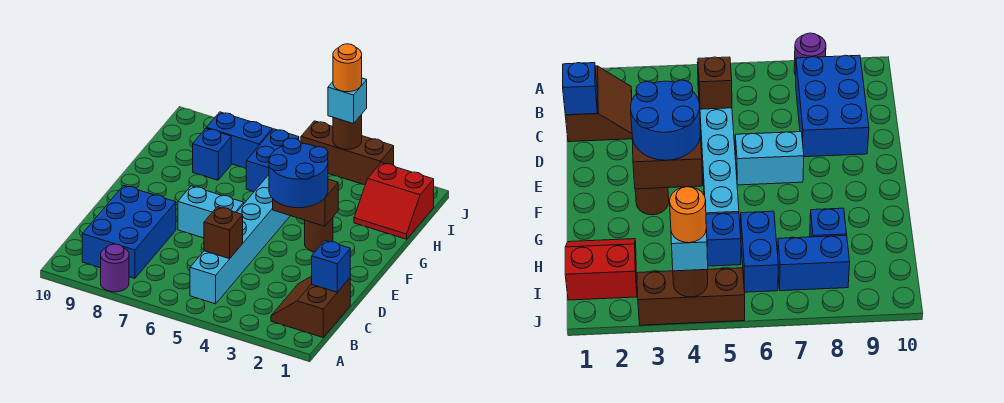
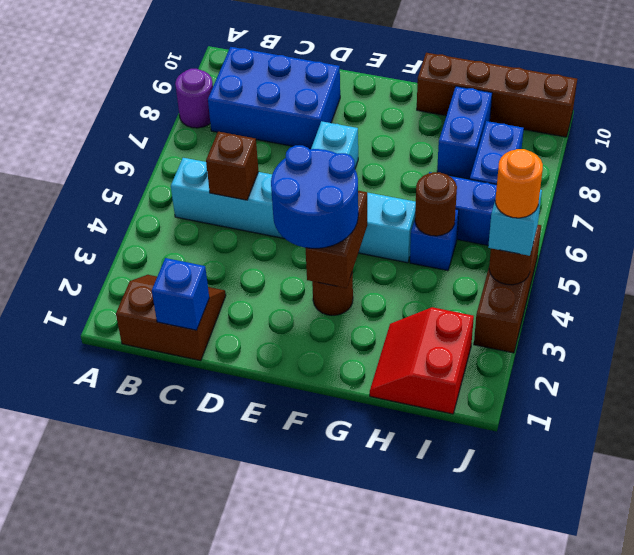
none -> brown brick G10:J10 level 1
none -> brown round brick H5 level 2
blue brick H8 level 1 -> blue brick H8:H9 level 1

